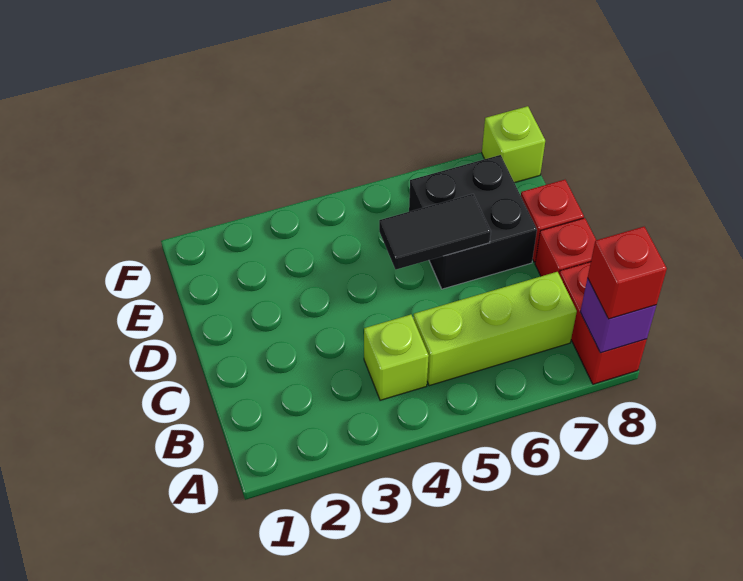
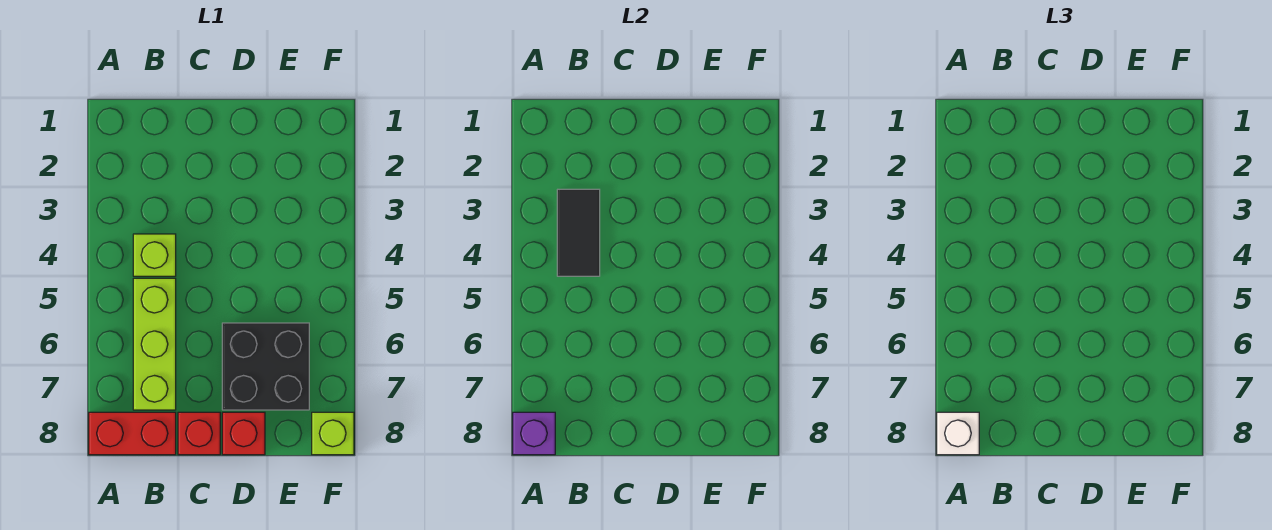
red brick A8 level 3 -> white brick A8 level 3
black tile D5:D6 level 2 -> black tile B3:B4 level 2

